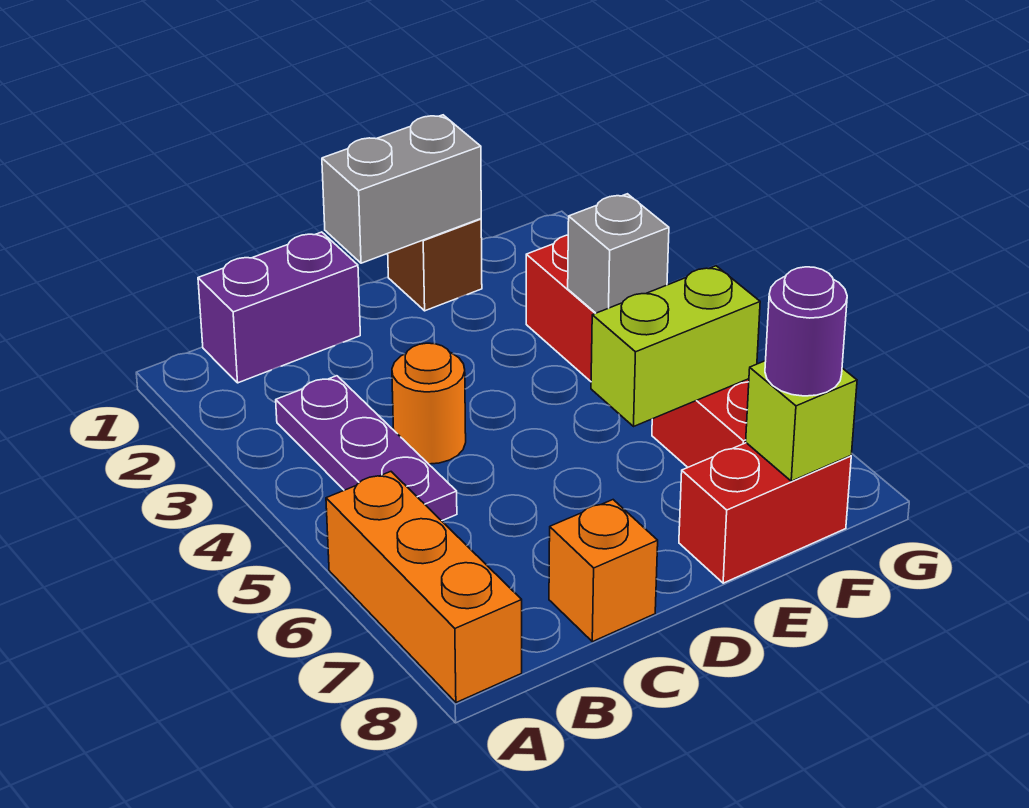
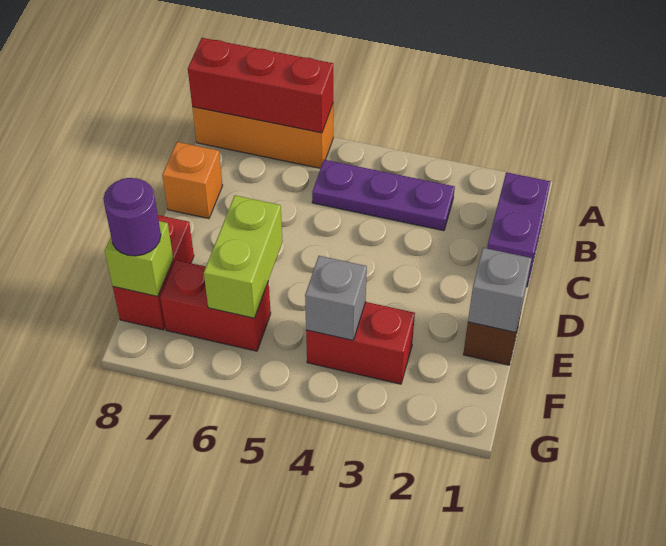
none -> red brick A6:A8 level 2
orange round brick C4 level 1 -> none
grey brick D1:E1 level 2 -> grey brick E1 level 2

